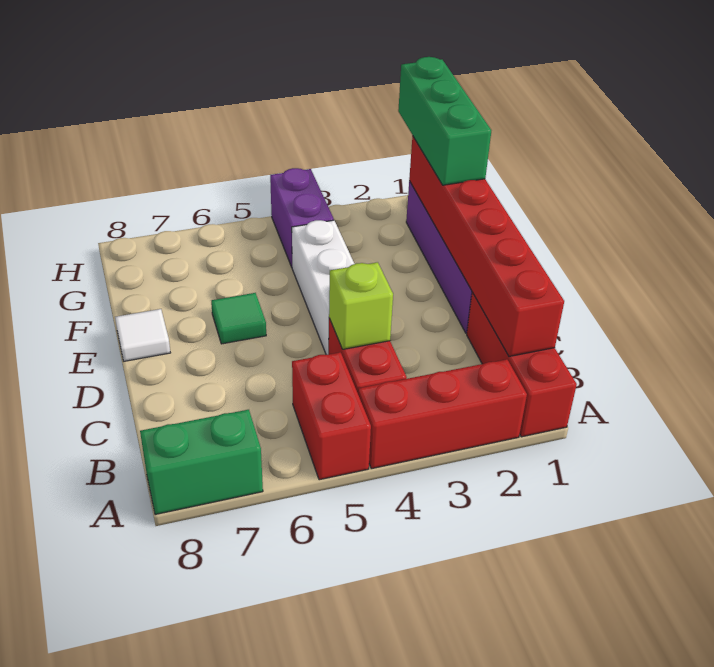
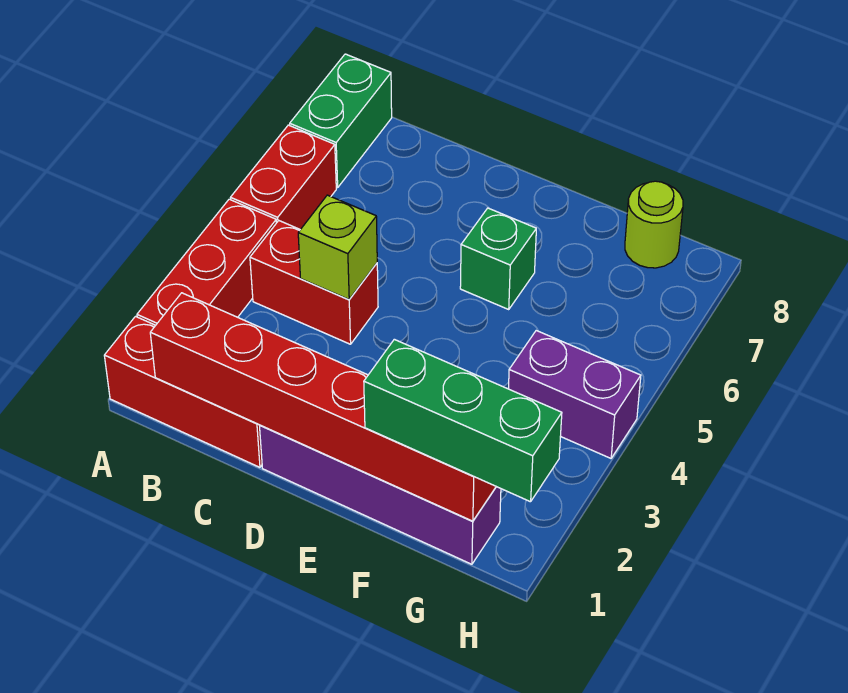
red brick A5:B5 level 1 -> red brick A5:A6 level 1
white brick D4:F4 level 1 -> none
green tile E6 level 1 -> green brick E6 level 1
white tile E8 level 1 -> none
none -> lime round brick G8 level 1

